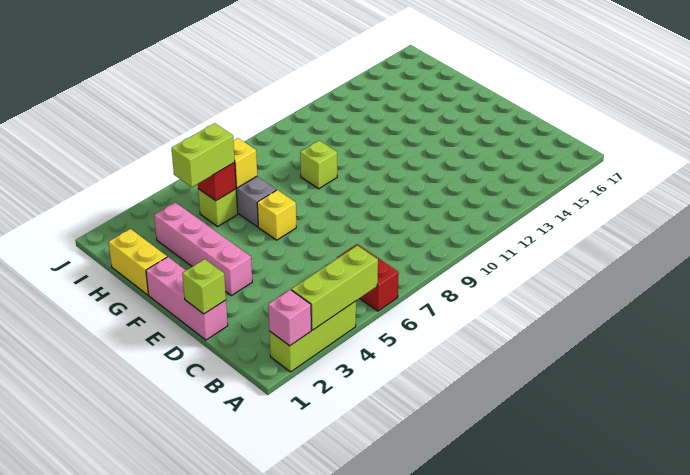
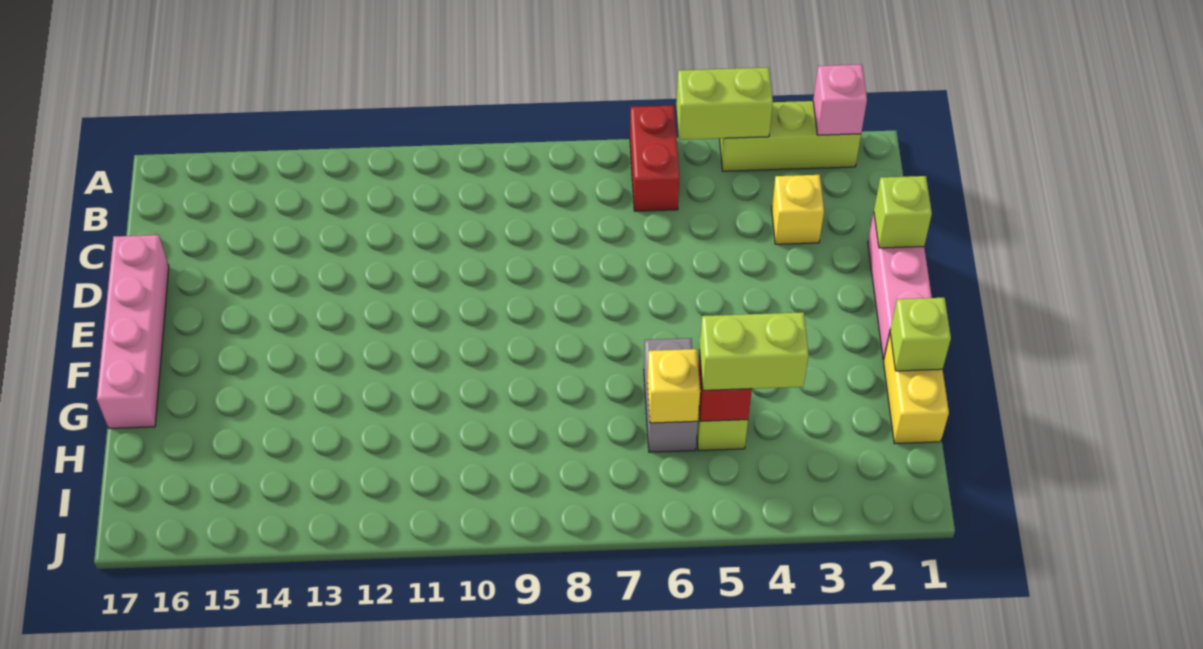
lime brick A3:A5 level 2 -> lime brick A4:A5 level 2
pink brick E3:H3 level 1 -> pink brick D17:G17 level 1
yellow brick F6 level 1 -> yellow brick C3 level 1
lime brick G9 level 1 -> lime brick G1 level 2

